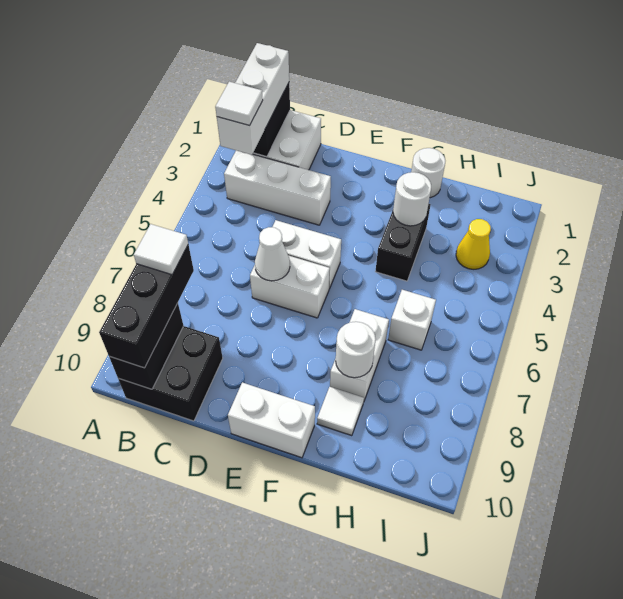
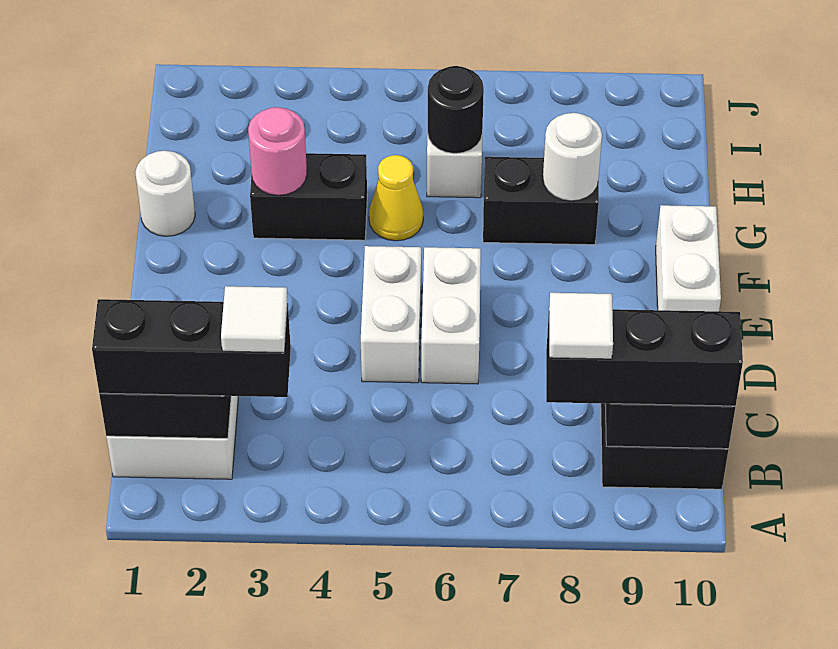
white brick B1:B3 level 3 -> black brick B1:B3 level 3
white brick B3:D3 level 1 -> none
white cone D6 level 2 -> none
white round brick G3 level 2 -> pink round brick G3 level 2
white brick G7:G8 level 1 -> black brick G7:G8 level 1
white tile G9 level 1 -> none
none -> black round brick H6 level 2
yellow cone I3 level 1 -> yellow cone G5 level 1

